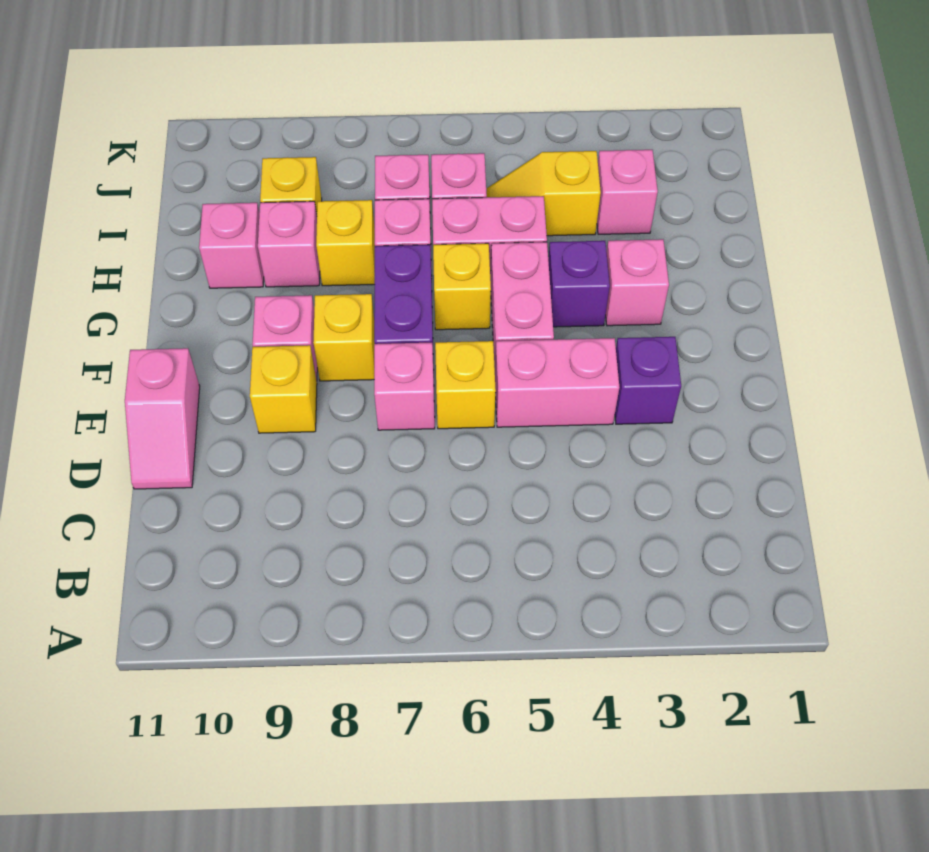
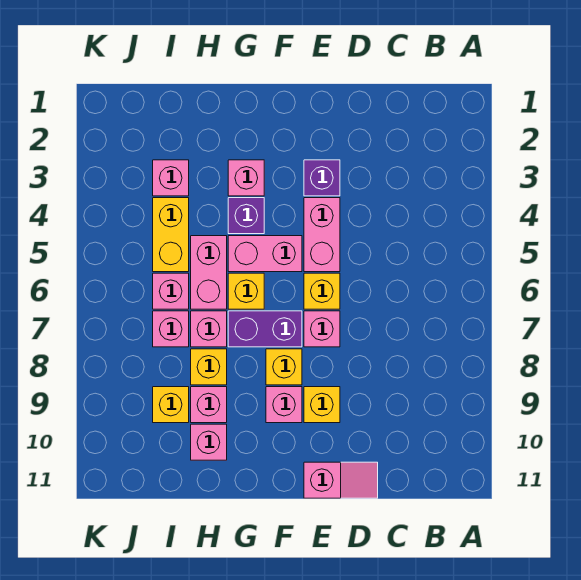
yellow slope I4:I5 level 1 top 4 -> yellow brick I4:I5 level 1

